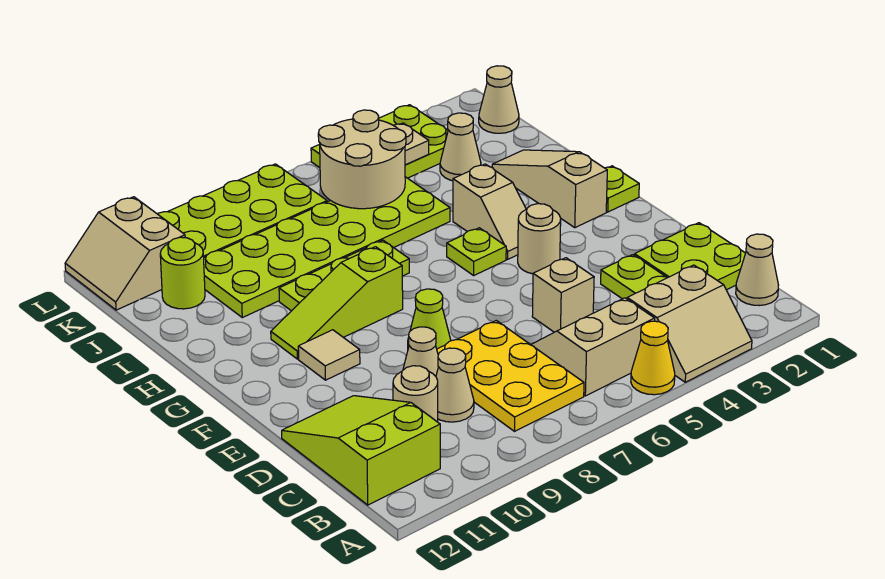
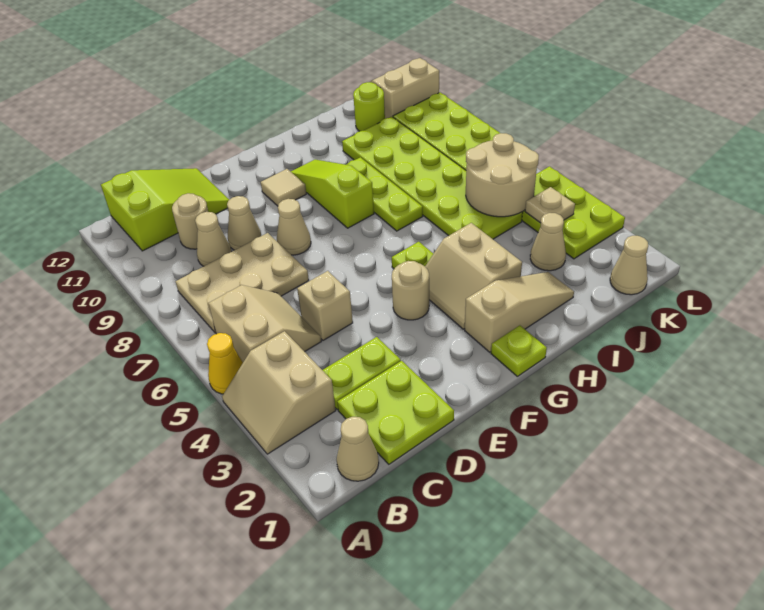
yellow plate B7:D8 level 1 -> tan plate B7:D8 level 1
lime cone E8 level 1 -> tan cone E8 level 1
tan slope G4:H4 level 1 top H -> tan slope G3:H4 level 1 top H

